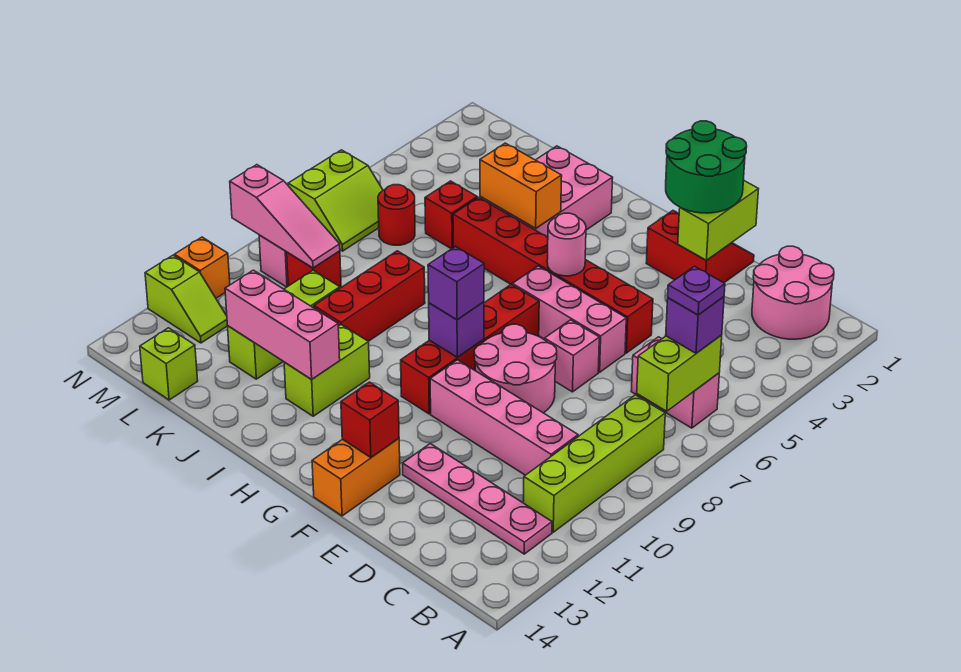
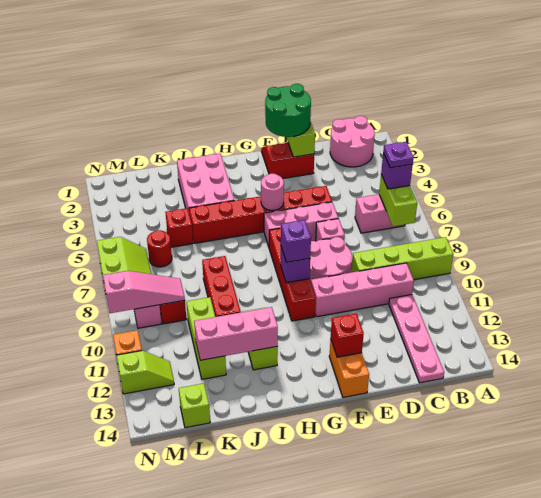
lime brick B8:B11 level 1 -> lime brick A9:D9 level 1
pink plate B12:E12 level 1 -> pink plate C11:C14 level 1
orange brick I4:J4 level 2 -> none

